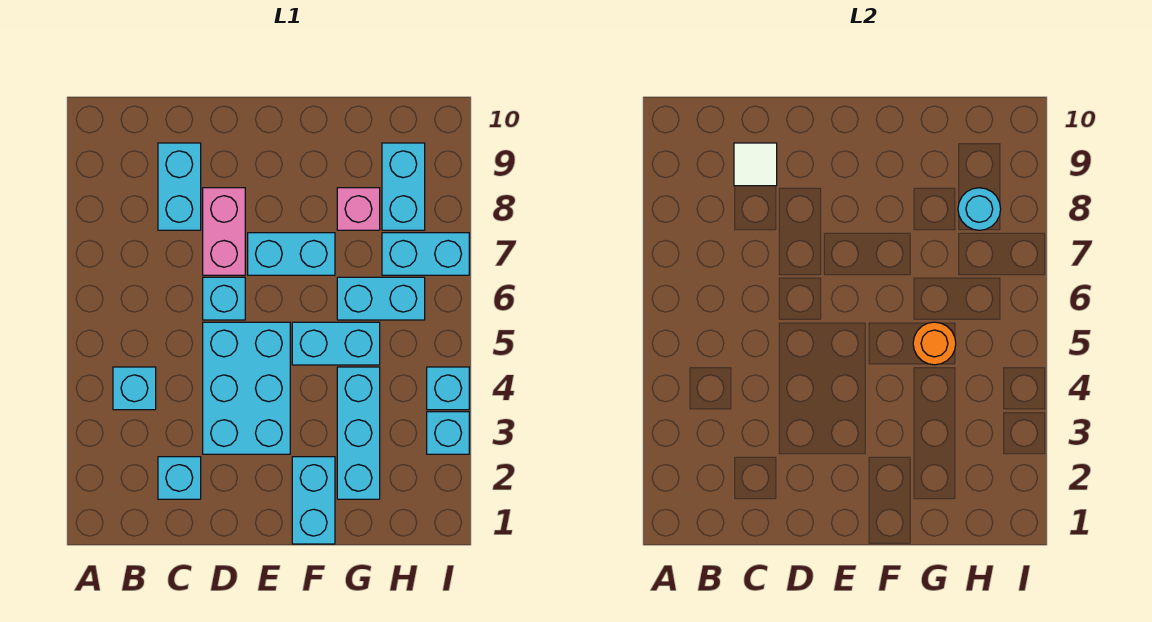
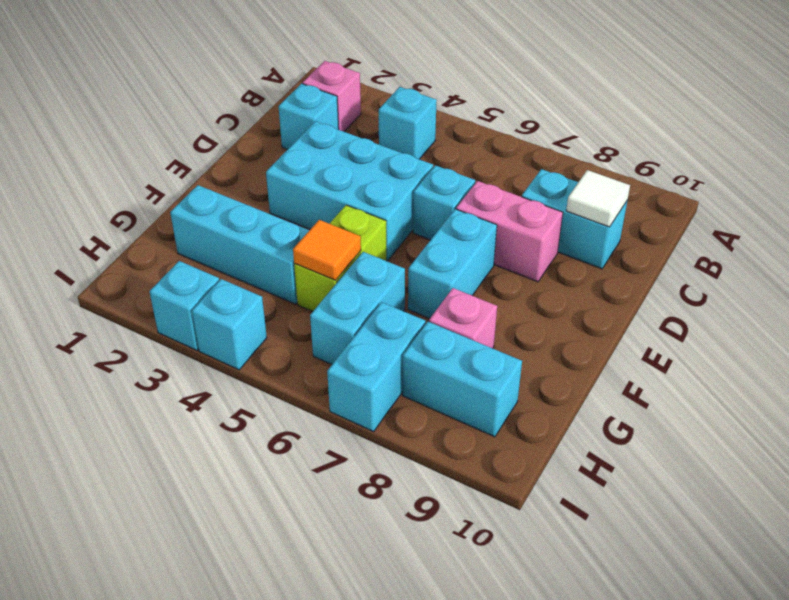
none -> pink brick B2 level 1
cyan brick F1:F2 level 1 -> none
cyan brick F5:G5 level 1 -> lime brick F5:G5 level 1
orange round brick G5 level 2 -> orange tile G5 level 2
cyan round brick H8 level 2 -> none

